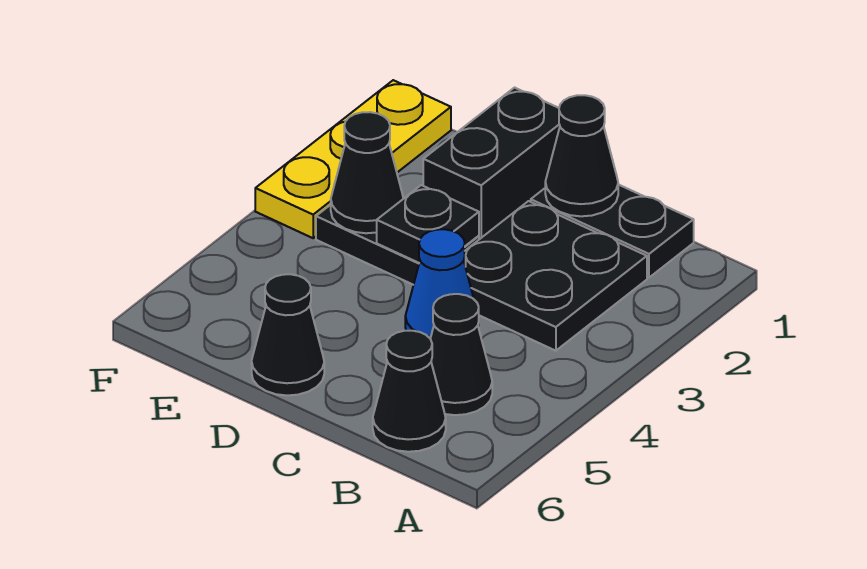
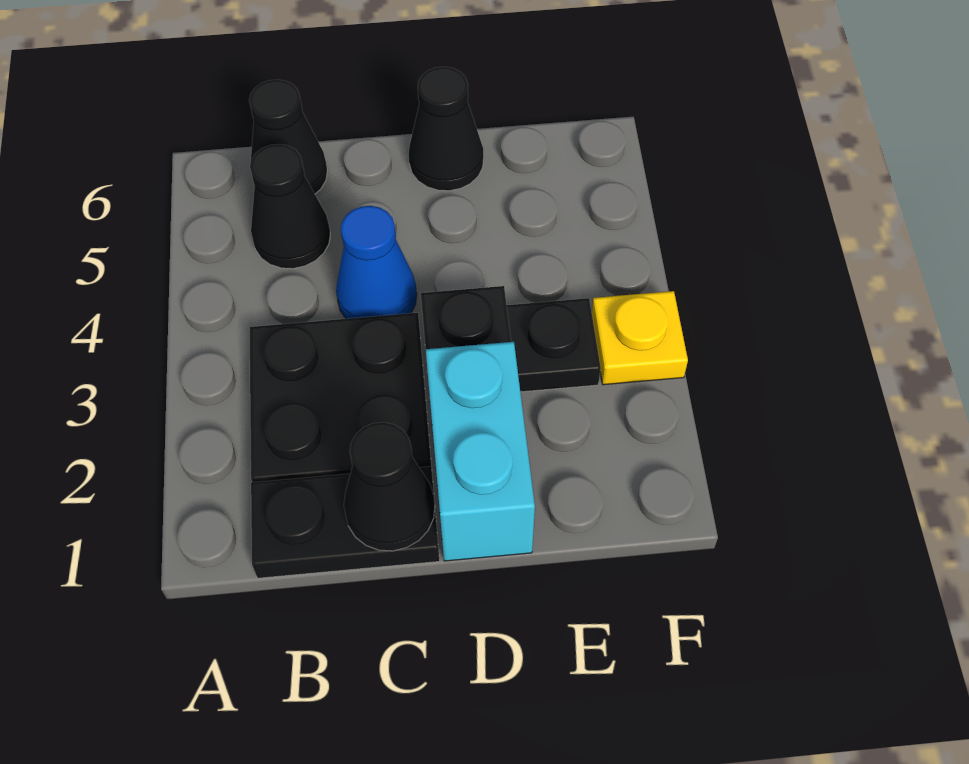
black brick D1:D2 level 1 -> cyan brick D1:D2 level 1
black cone E3 level 2 -> none
yellow plate F1:F3 level 1 -> yellow plate F3 level 1

